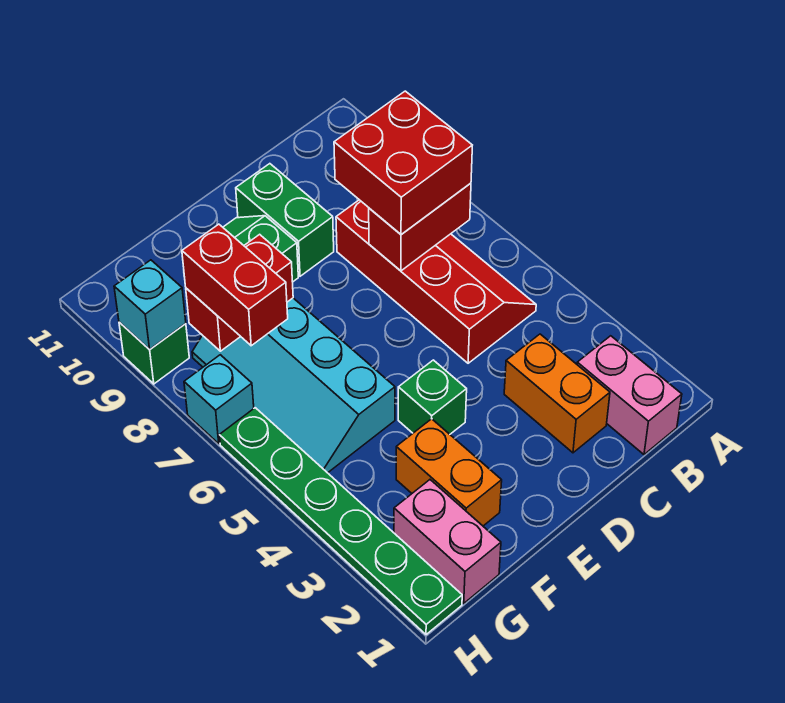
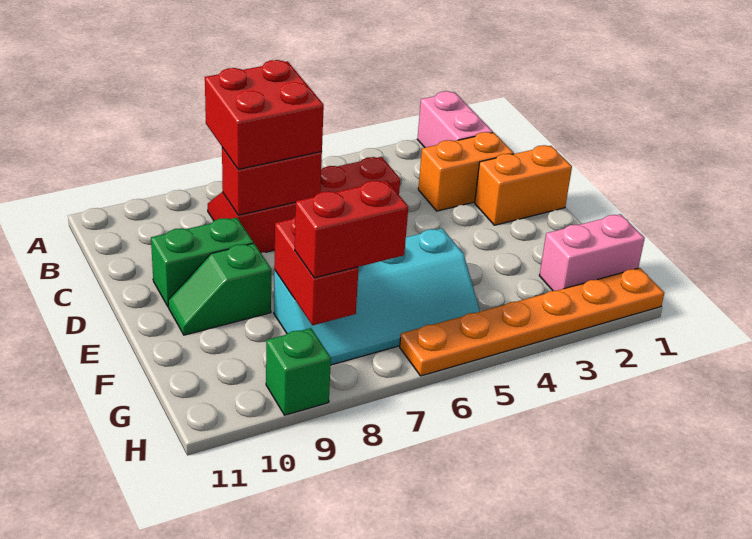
pink brick B1:B2 level 1 -> pink brick A2:B2 level 1
red brick B7:C7 level 2 -> red brick C7:C8 level 2
green brick E4 level 1 -> none
orange brick F2:F3 level 1 -> orange brick D1:D2 level 1
green plate H1:H6 level 1 -> orange plate H1:H6 level 1
cyan brick H7 level 1 -> none
cyan brick H9 level 2 -> none

